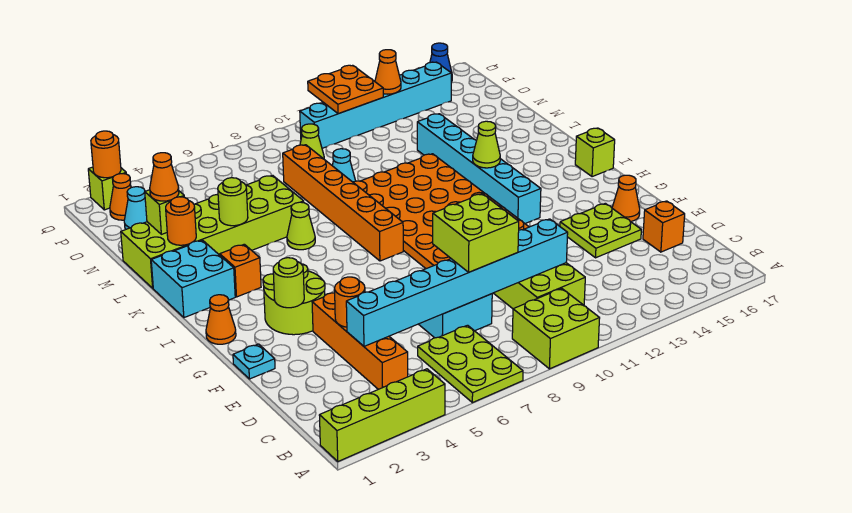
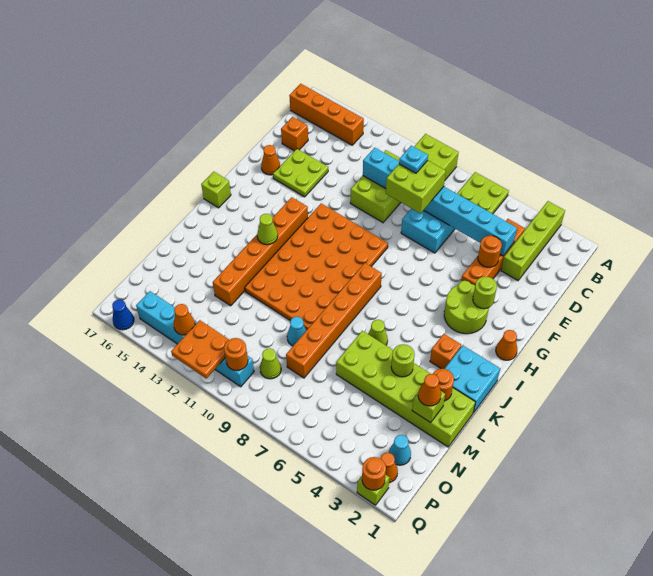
lime brick A1:A4 level 1 -> lime brick A3:D3 level 1
none -> orange brick B14:B17 level 1
cyan plate F1 level 1 -> cyan plate D9 level 4
cyan brick H13:M13 level 1 -> orange brick H13:M13 level 1
none -> orange round brick P10 level 2

